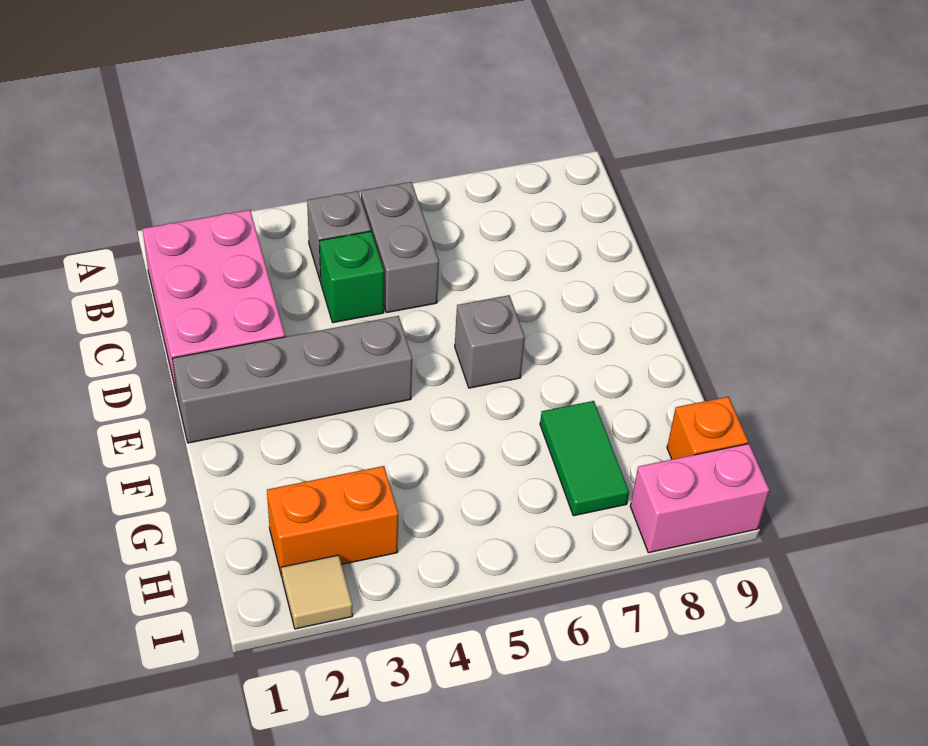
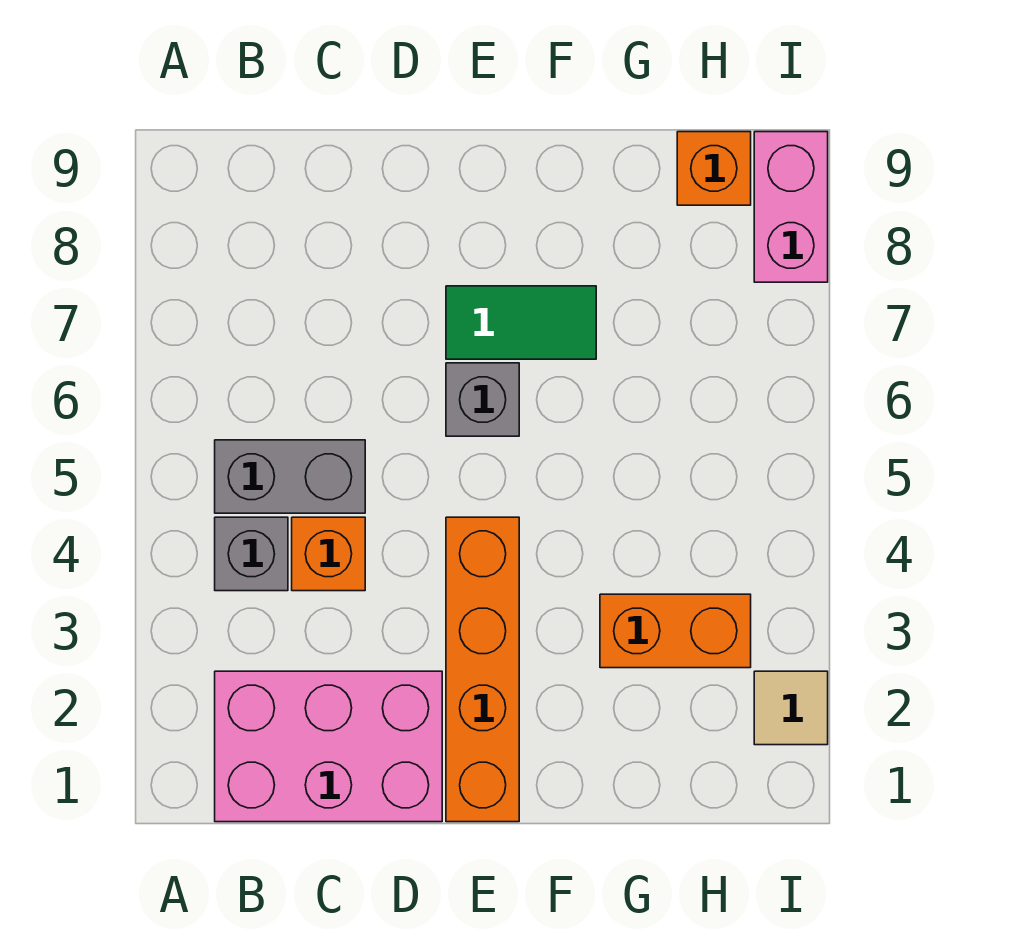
green brick C4 level 1 -> orange brick C4 level 1
grey brick E1:E4 level 1 -> orange brick E1:E4 level 1
green tile G7:H7 level 1 -> green tile E7:F7 level 1
orange brick H2:H3 level 1 -> orange brick G3:H3 level 1

